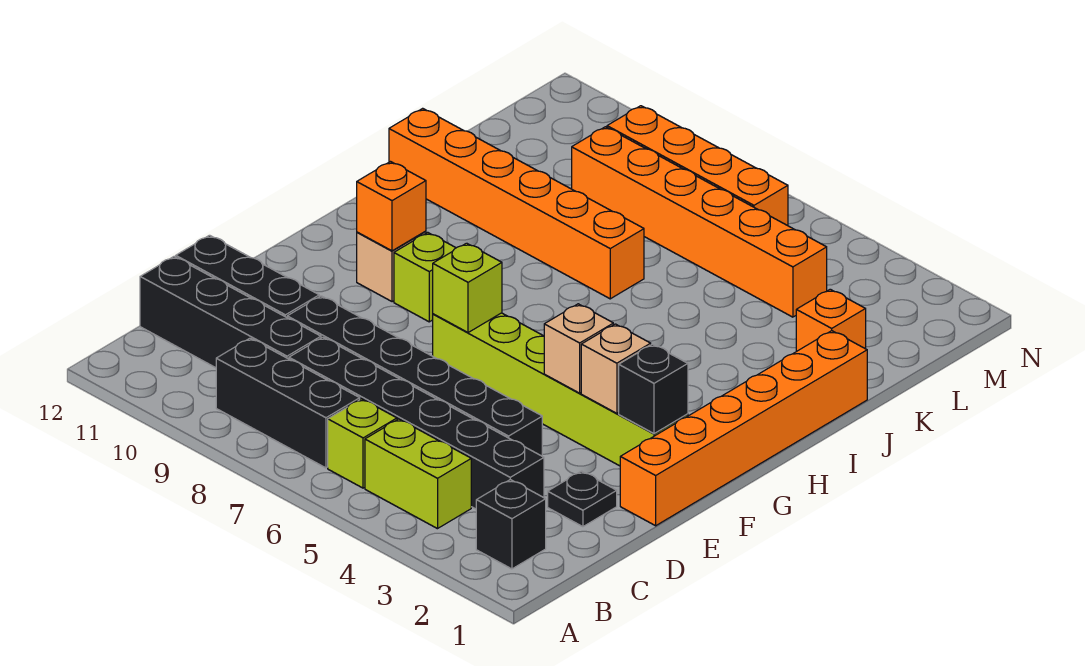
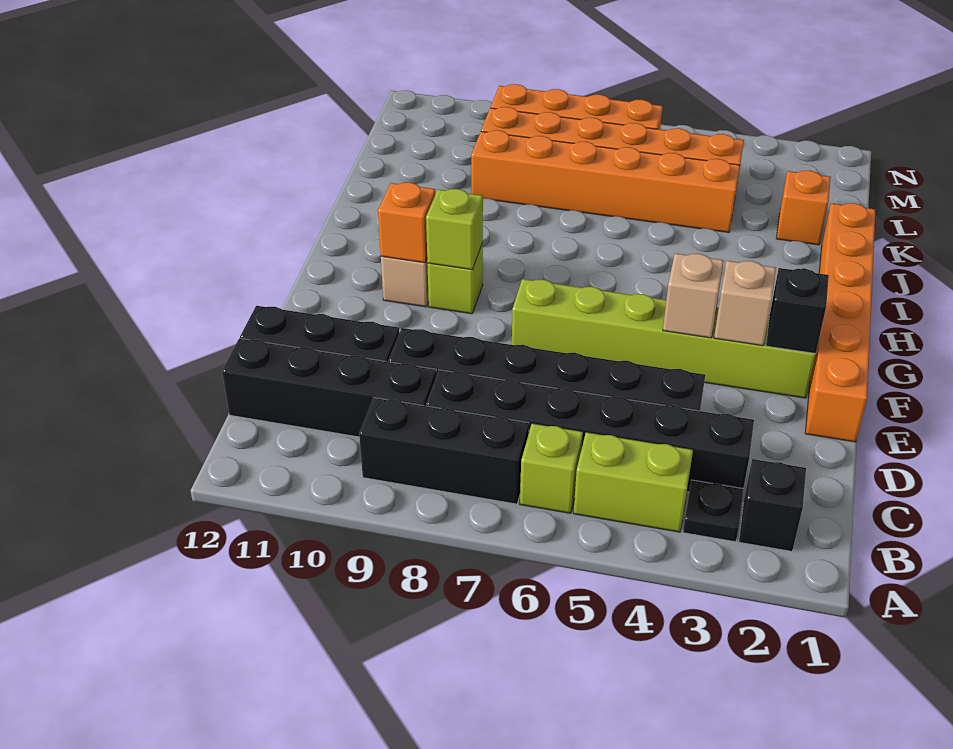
black plate D2 level 1 -> black plate B3 level 1
lime brick F7 level 2 -> lime brick G9 level 2
orange brick J7:J12 level 1 -> orange brick K4:K9 level 1

